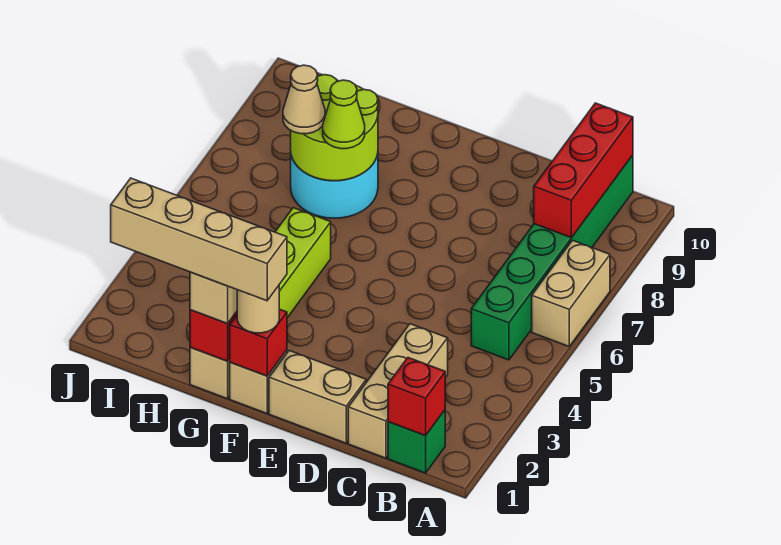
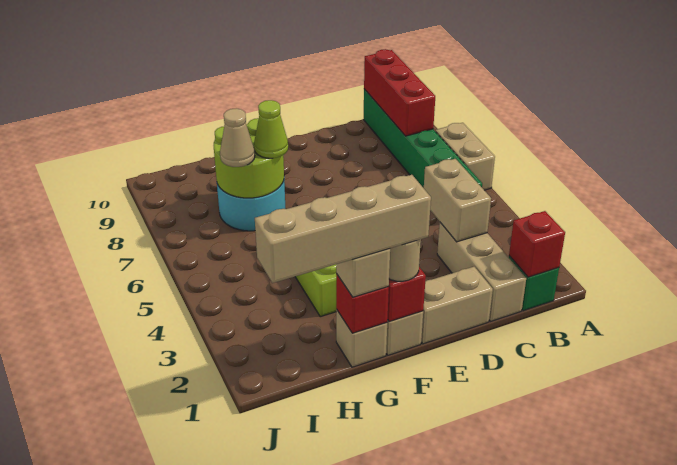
none -> tan brick C3:C4 level 2

